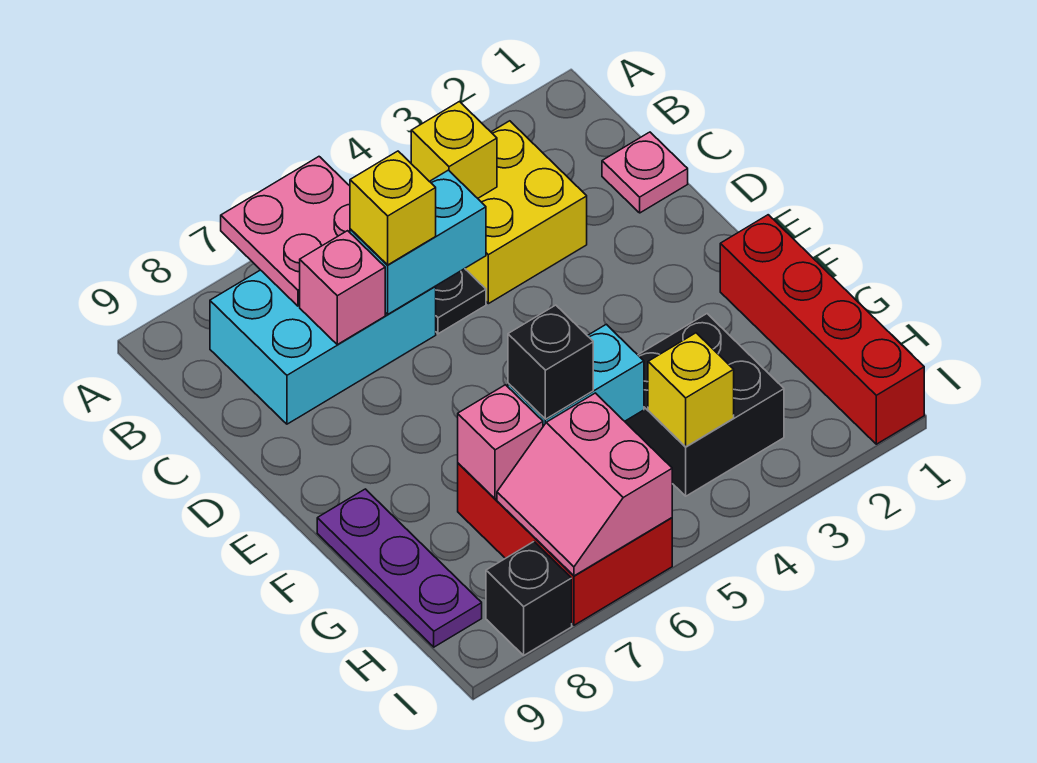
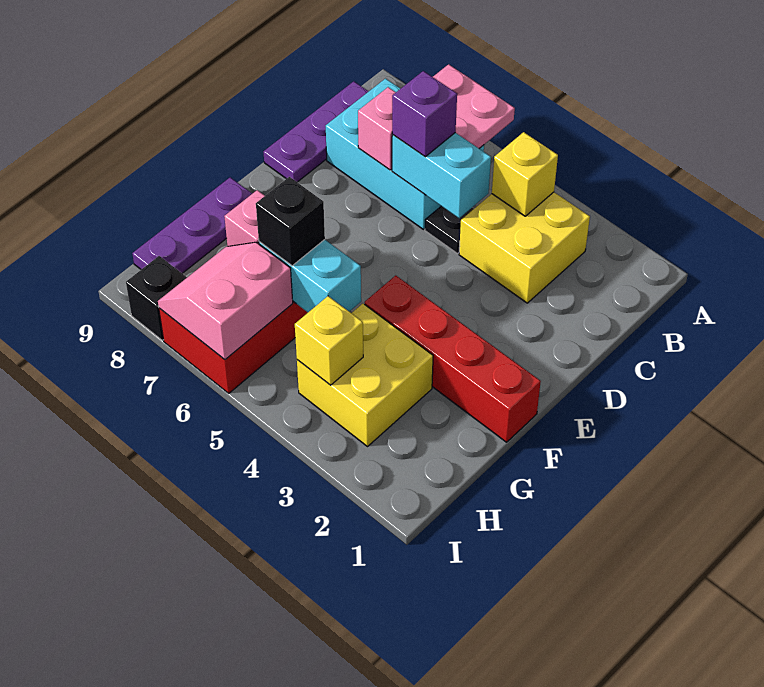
none -> purple plate B9:D9 level 1
pink plate C1 level 1 -> none
yellow brick C6 level 3 -> purple brick C6 level 3
red brick F1:I1 level 1 -> red brick F1:F4 level 1
black brick G3:H4 level 1 -> yellow brick G3:H4 level 1

